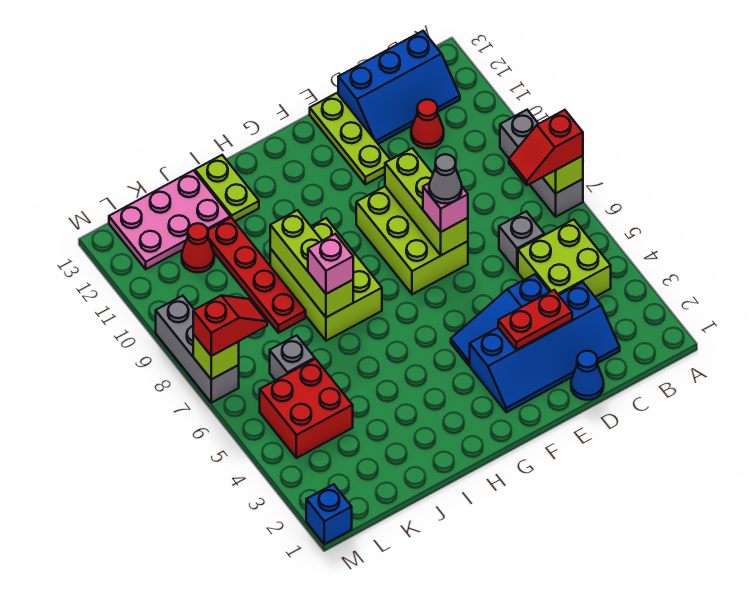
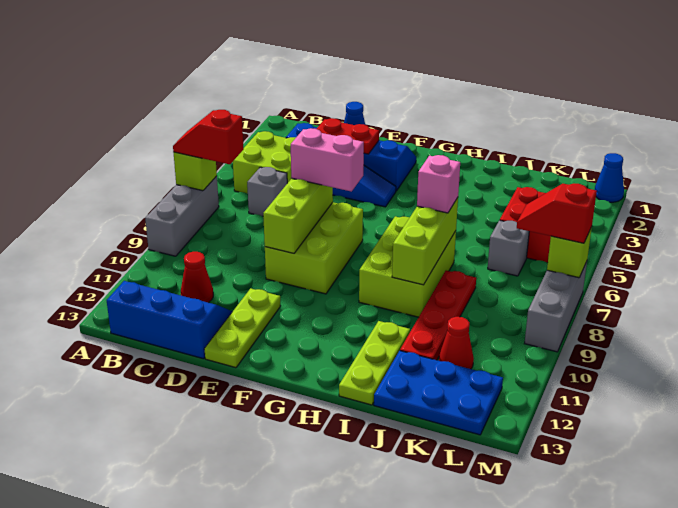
red slope A7:B7 level 3 top A -> red slope A7:B7 level 3 top B
pink brick E7 level 3 -> pink brick E7:F7 level 3
grey cone E7 level 4 -> none
lime plate I12:I13 level 1 -> lime plate I11:I13 level 1
pink plate J12:L13 level 1 -> blue plate J12:L13 level 1
blue brick M1 level 1 -> blue cone M1 level 1

